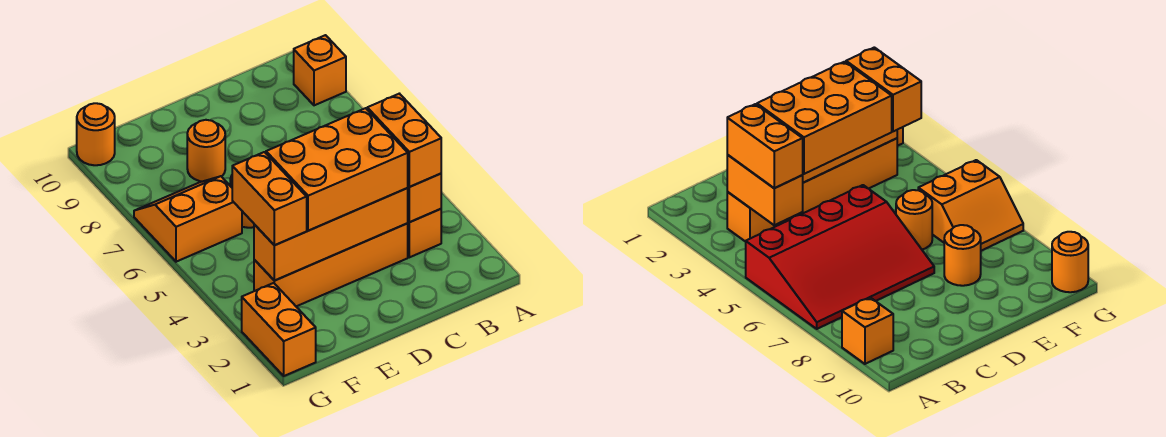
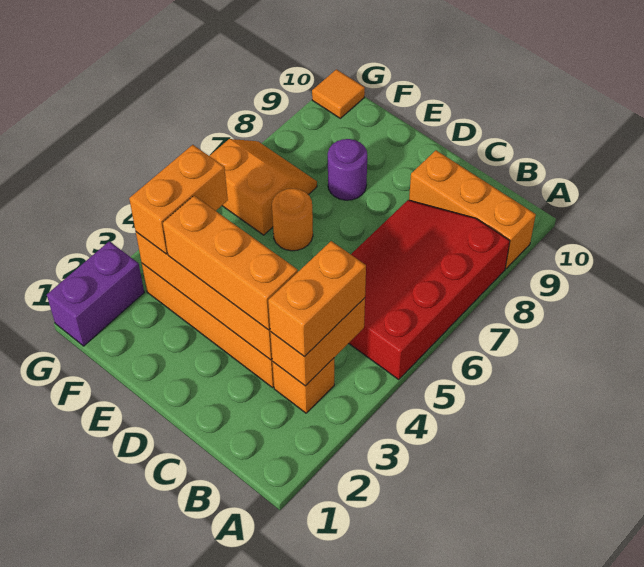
red slope A5:D7 level 1 top 5 -> red slope A5:C8 level 1 top A
orange brick A9 level 1 -> orange brick A9:C9 level 1
orange brick C3:E4 level 3 -> orange brick C3:E3 level 3
orange round brick E8 level 1 -> purple round brick E8 level 1
orange brick G1:G2 level 1 -> purple brick G1:G2 level 1
orange round brick G10 level 1 -> orange tile G10 level 1

